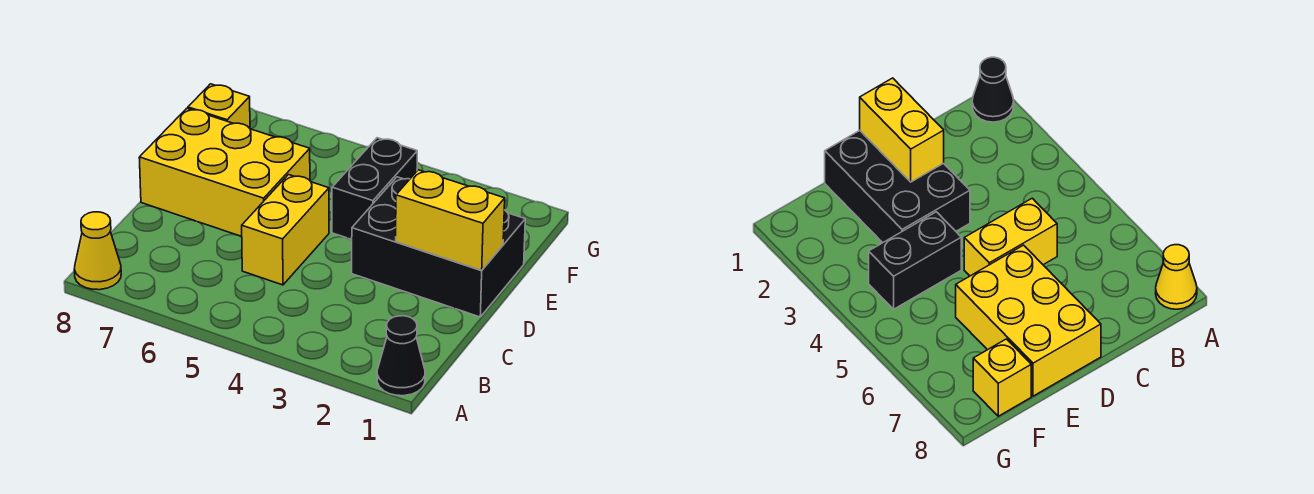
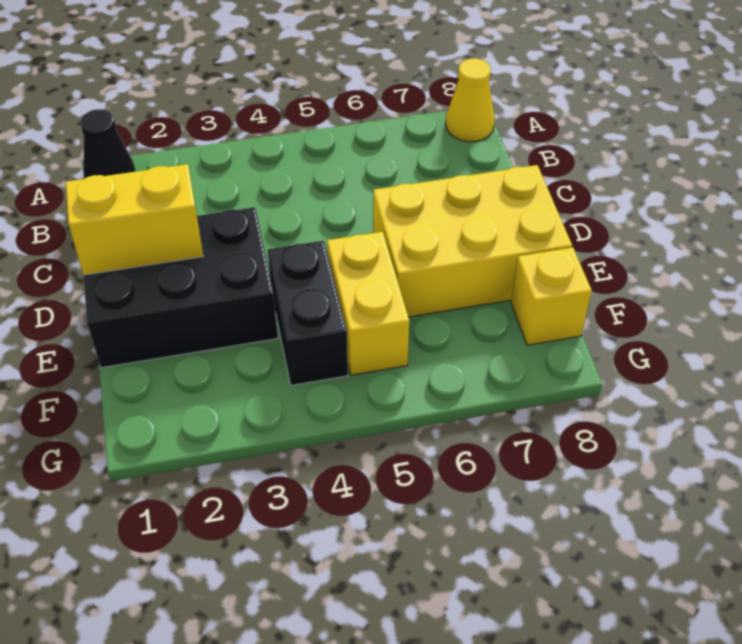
yellow brick C5:D5 level 1 -> yellow brick E5:F5 level 1

